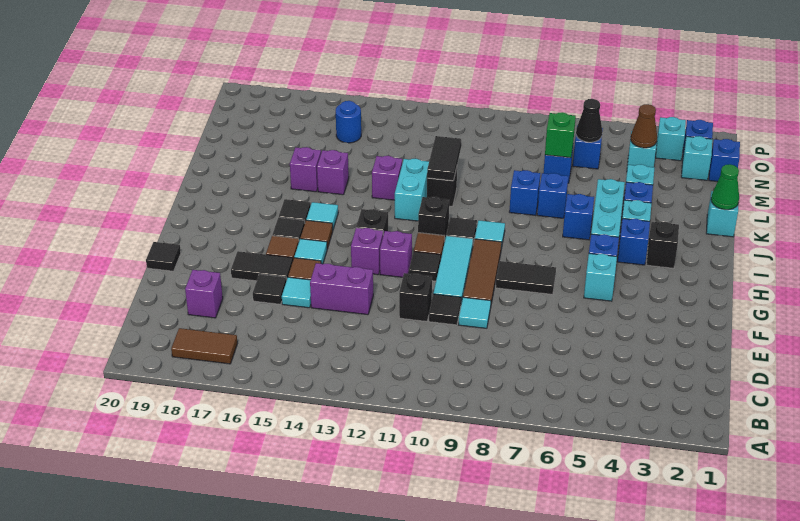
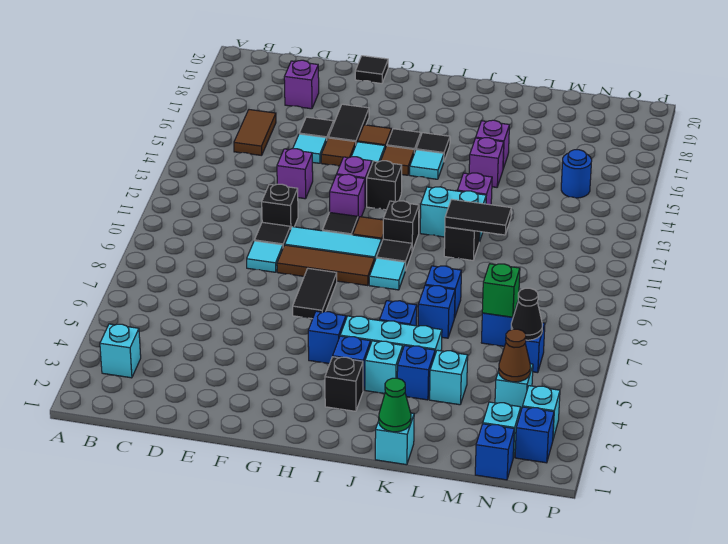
brown tile B17:B18 level 1 -> brown tile C15:C16 level 1
purple brick E13:E14 level 1 -> purple brick E13 level 1
cyan brick G5 level 1 -> cyan brick B3 level 1

